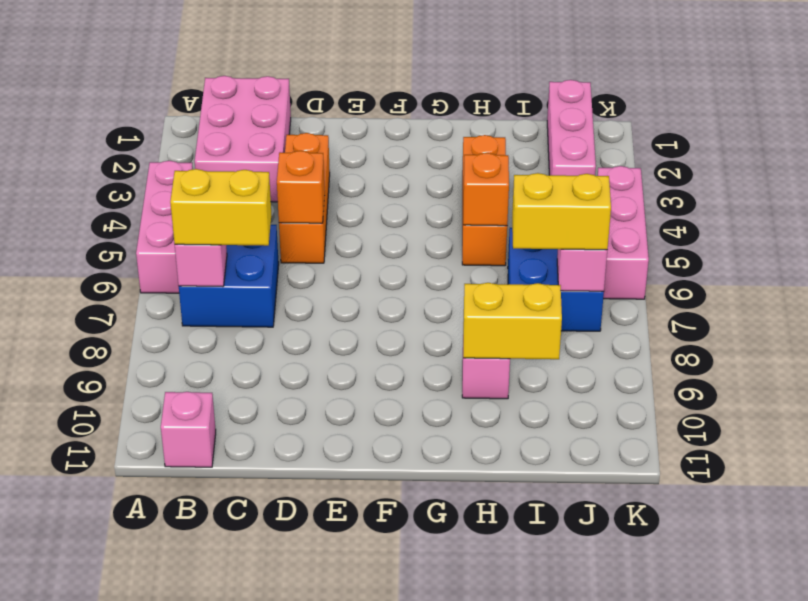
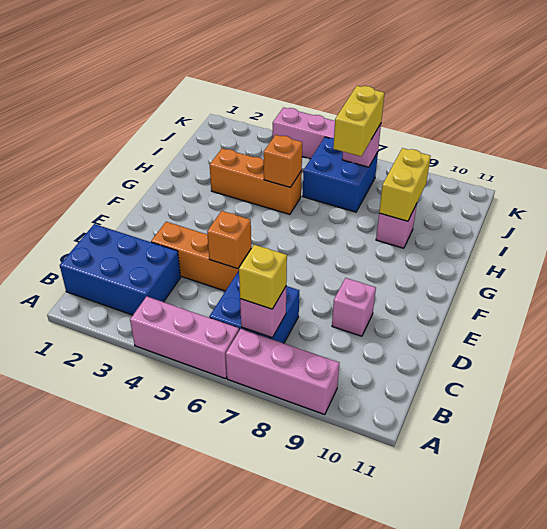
pink brick B1:C3 level 1 -> blue brick B1:C3 level 1
yellow brick B7:C7 level 3 -> yellow brick B7 level 3
pink brick B11 level 1 -> pink brick D9 level 1
pink brick J1:J3 level 1 -> pink brick A7:A9 level 1

